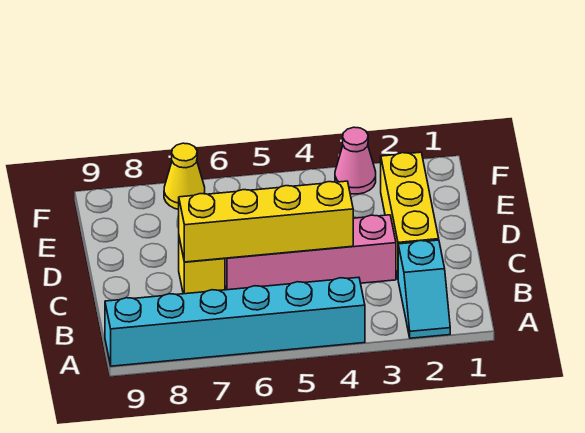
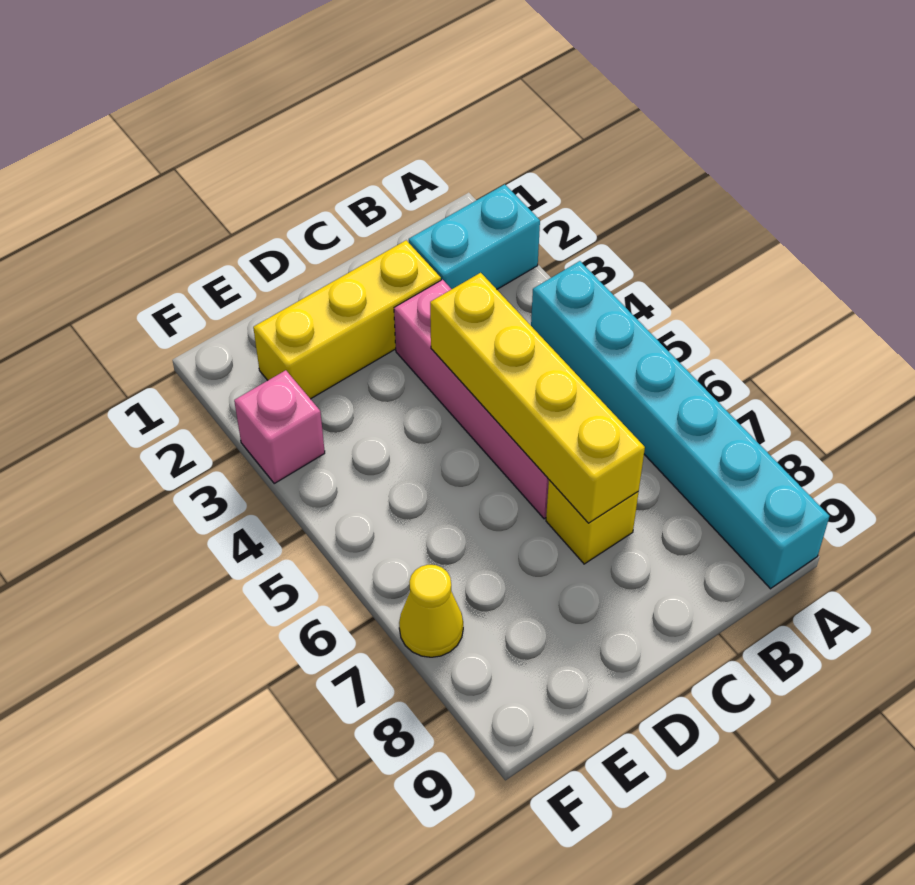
cyan slope A2:B2 level 1 top B -> cyan brick A2:B2 level 1
pink cone F3 level 1 -> pink brick F3 level 1

